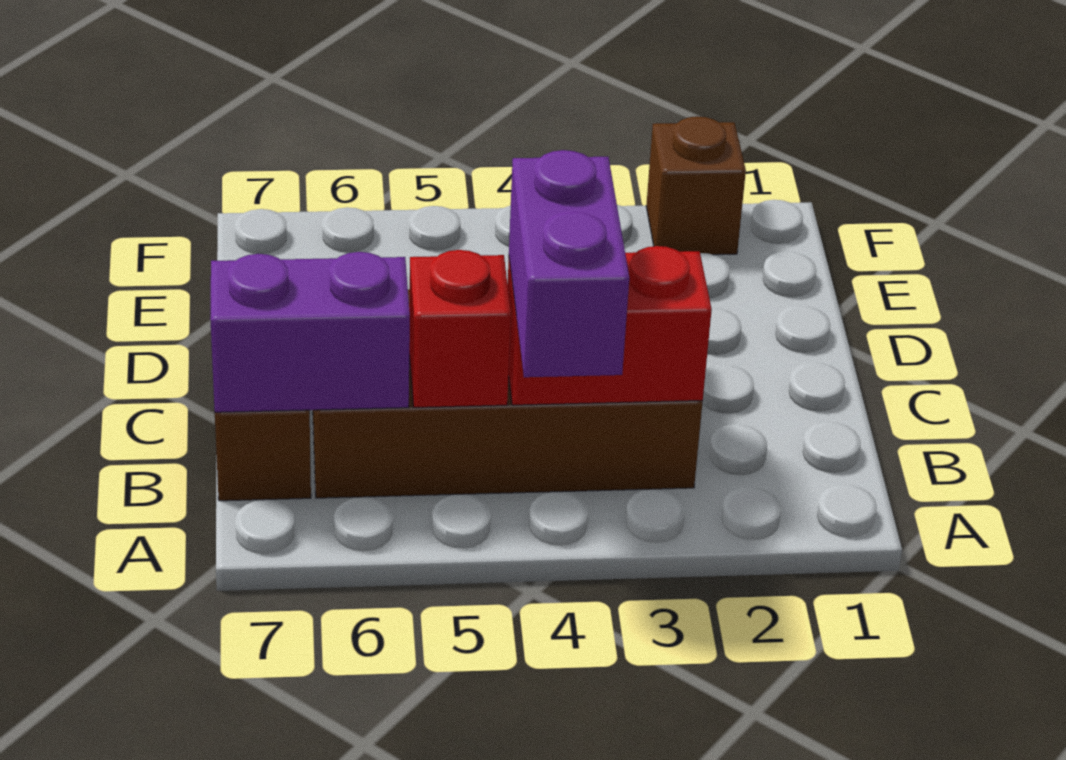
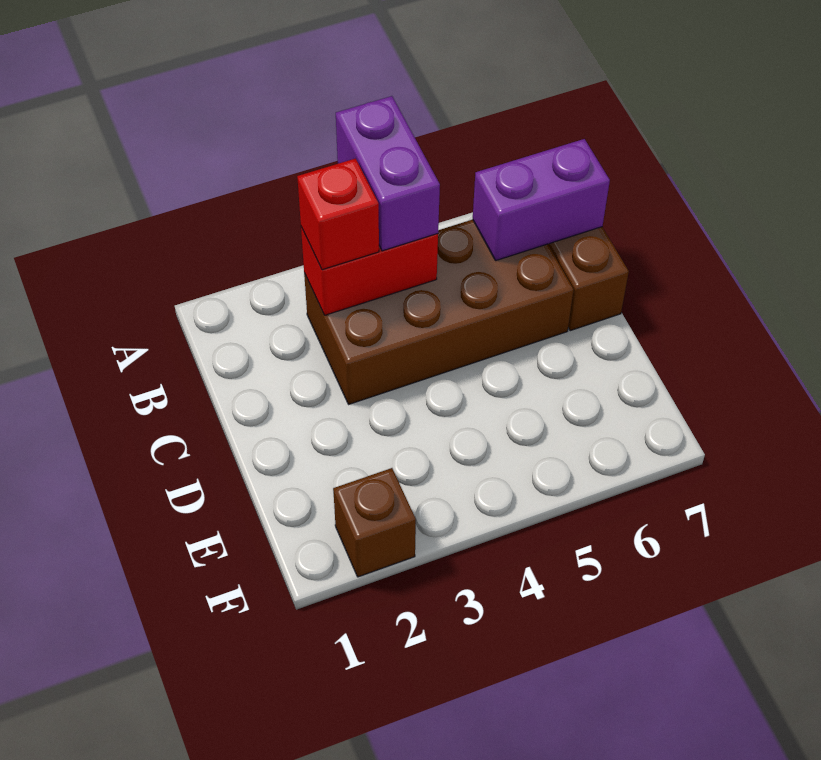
red brick B5 level 2 -> red brick B3 level 3

